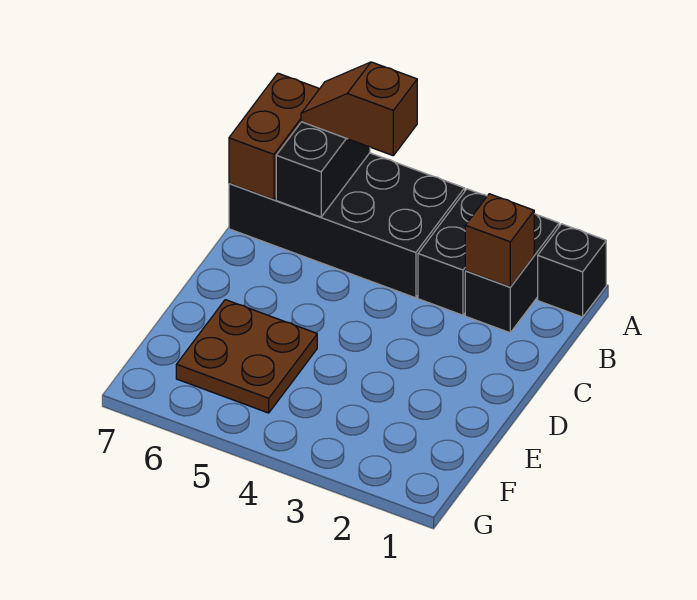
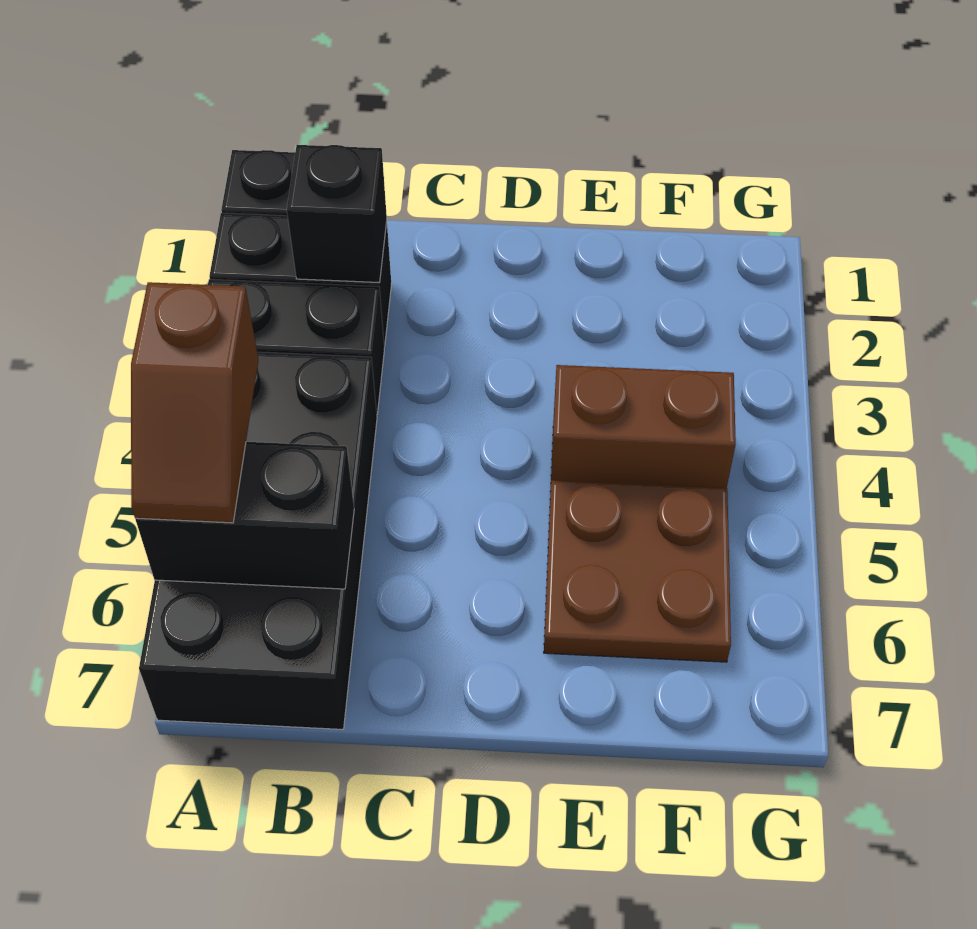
brown brick A7:B7 level 2 -> brown brick E4:F4 level 1
brown brick B2 level 2 -> black brick B2 level 2

